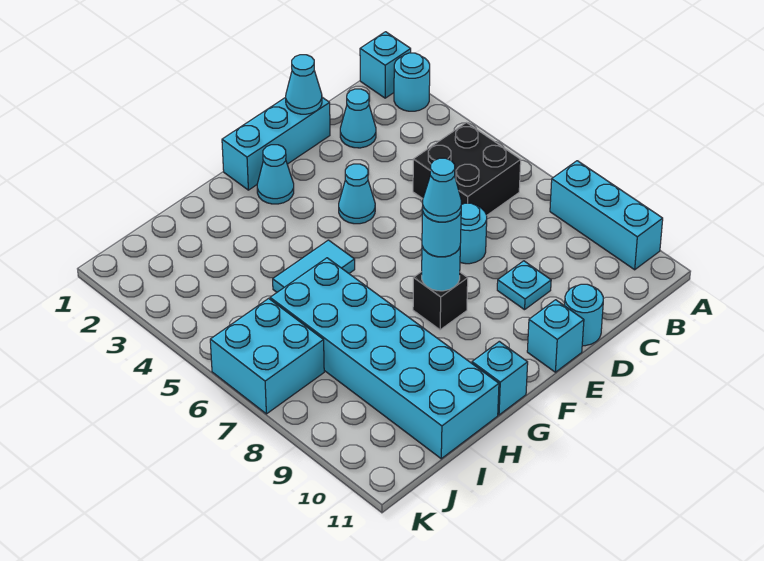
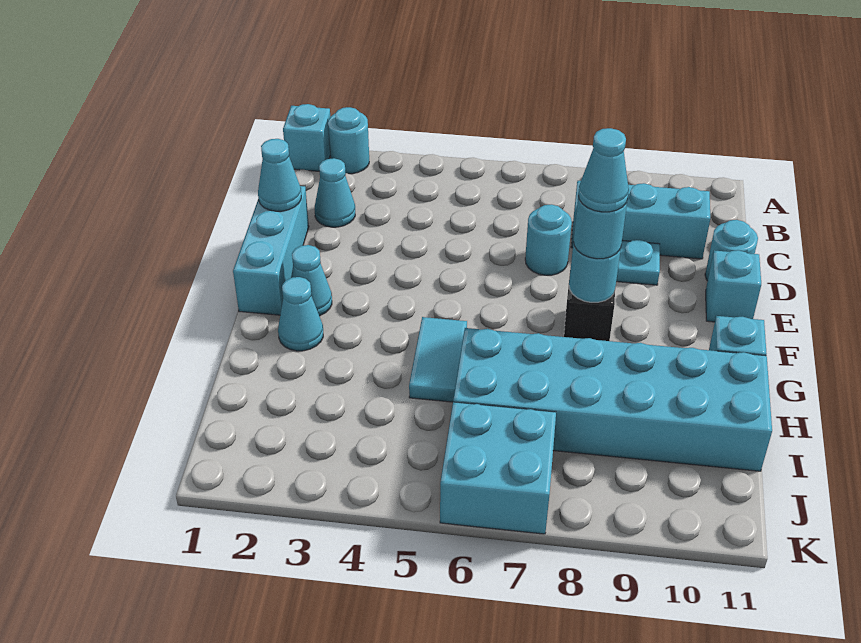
cyan brick A8:A10 level 1 -> cyan brick C8:C10 level 1
black brick B5:C6 level 1 -> none
cyan cone E4 level 1 -> cyan cone G2 level 1

